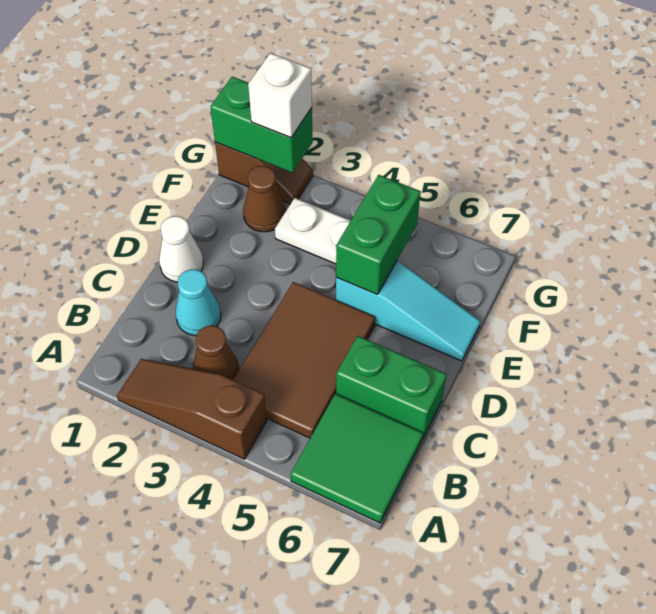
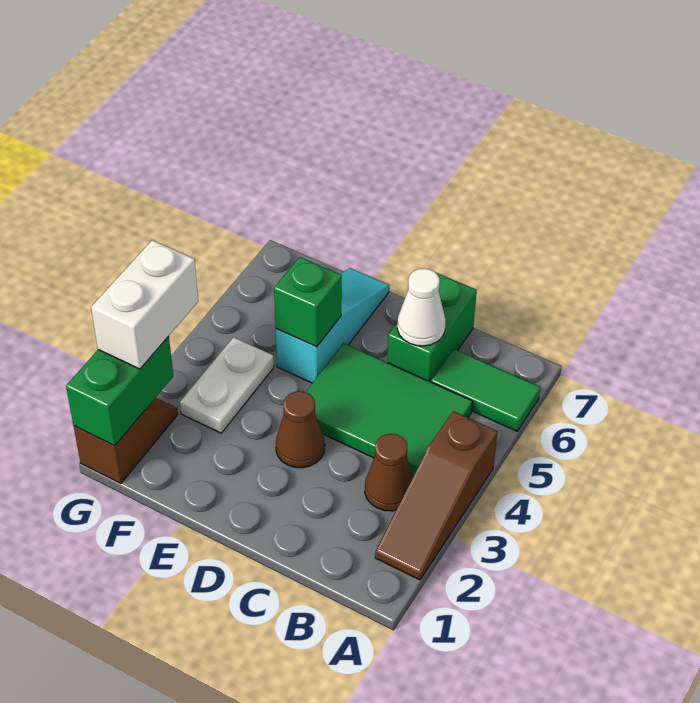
green tile A6:B7 level 1 -> green tile A6:B6 level 1
brown tile B4:D5 level 1 -> green tile B4:D5 level 1
cyan cone C2 level 1 -> none
white cone D1 level 1 -> white cone C6 level 2
green brick E5:F5 level 2 -> green brick E5 level 2
brown cone F2 level 1 -> brown cone D3 level 1
white brick G2 level 3 -> white brick G2:G3 level 3

